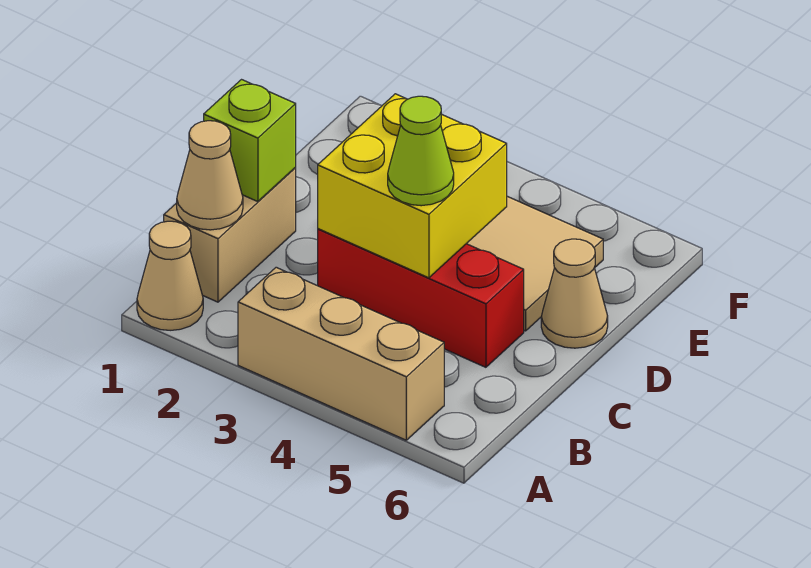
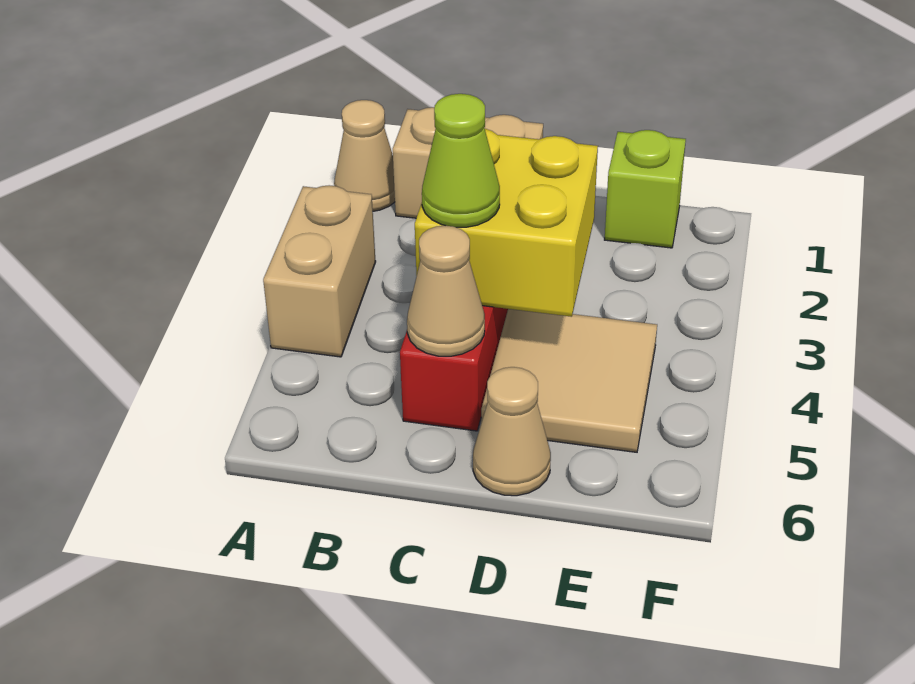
tan brick A3:A5 level 1 -> tan brick A3:A4 level 1
tan cone B1 level 2 -> tan cone C5 level 2
lime brick C1 level 2 -> lime brick E1 level 1

